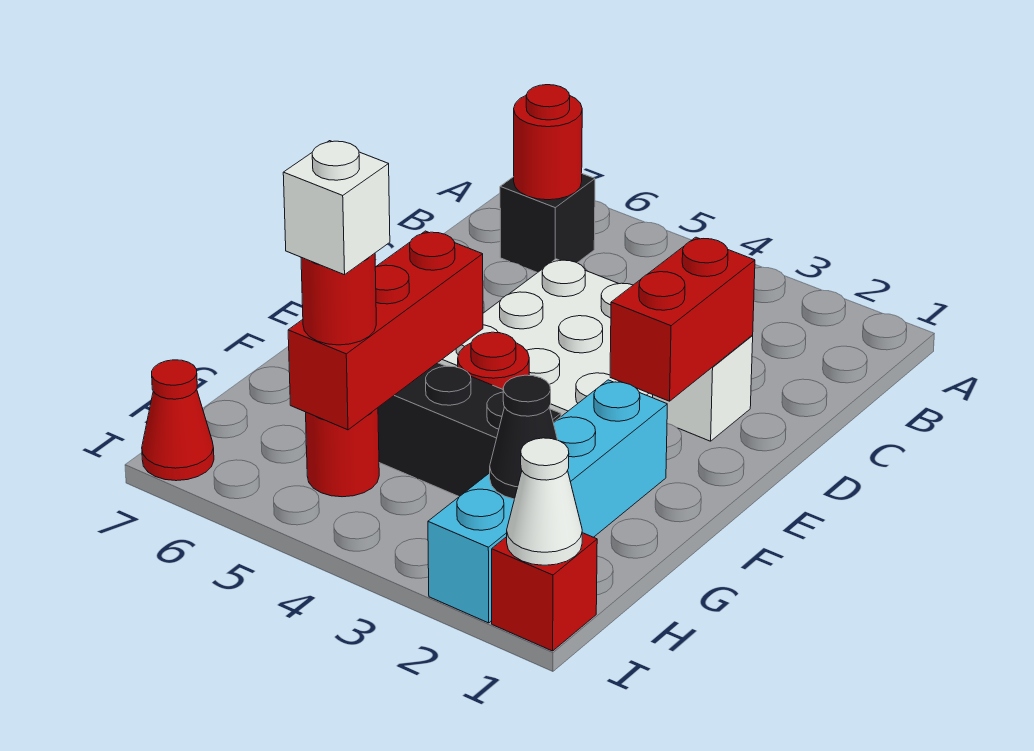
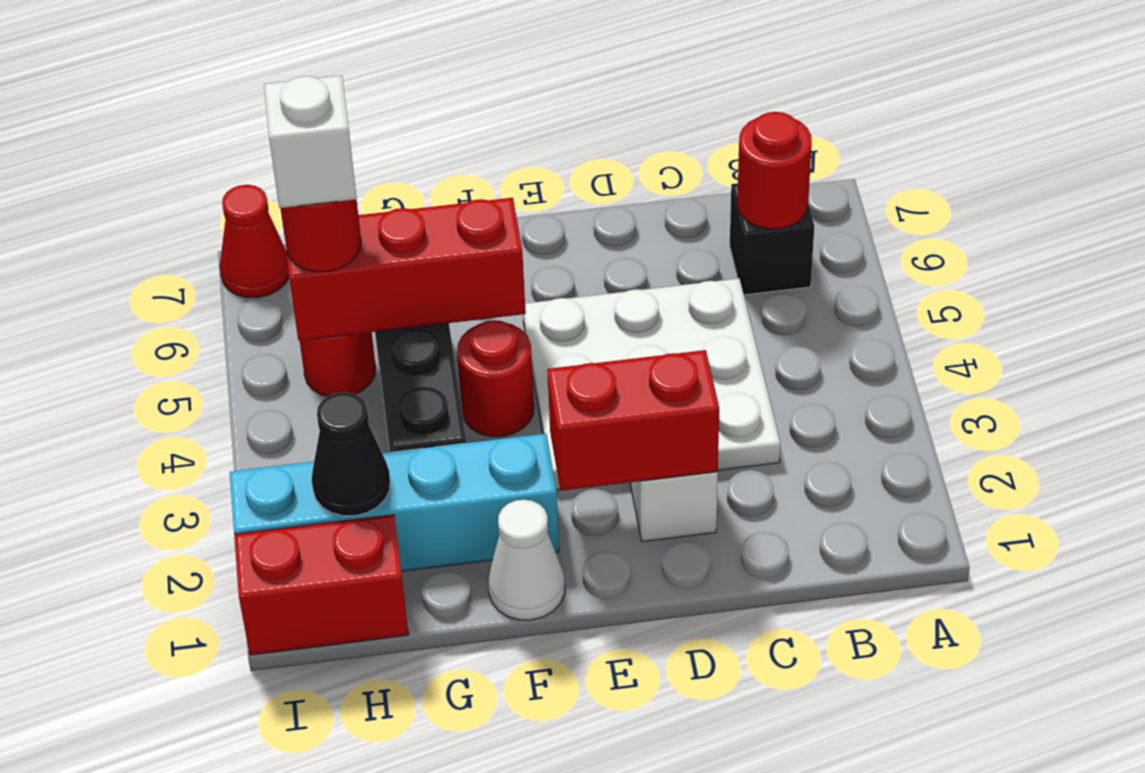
red brick I1 level 1 -> red brick H1:I1 level 1
white cone I1 level 2 -> white cone F1 level 1

